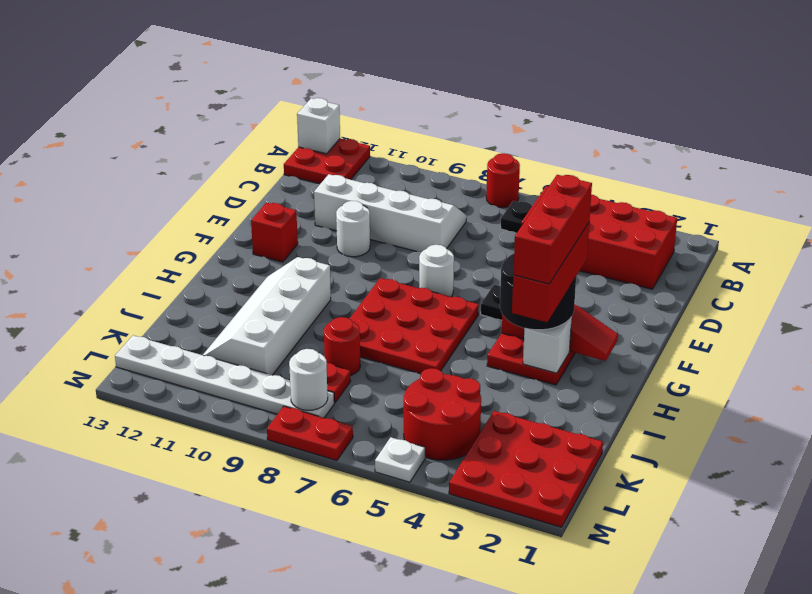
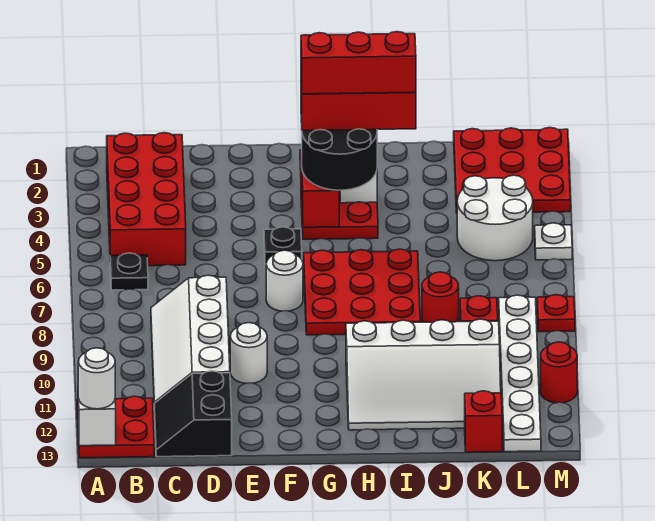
red round brick A7 level 1 -> red round brick M11 level 1
none -> black slope C12:D13 level 1 top D
red brick F12 level 1 -> red brick K13 level 1
white slope H10:K11 level 1 top 10 -> white slope H10:K12 level 1 top 10
red round brick K4:L5 level 1 -> white round brick K4:L5 level 1
white round brick L8 level 2 -> white round brick A13 level 3
red plate M7:M8 level 1 -> red plate M8 level 1

